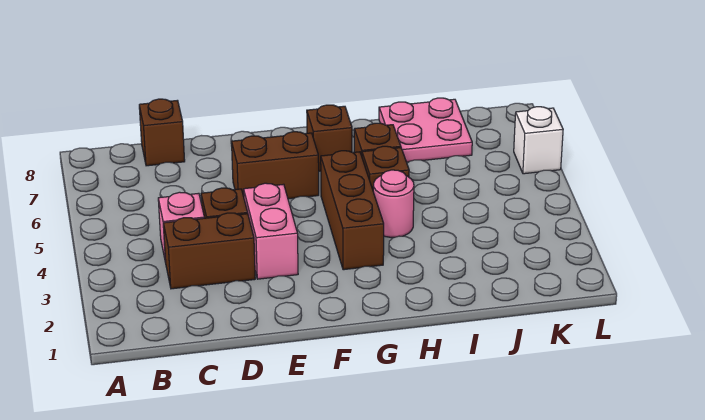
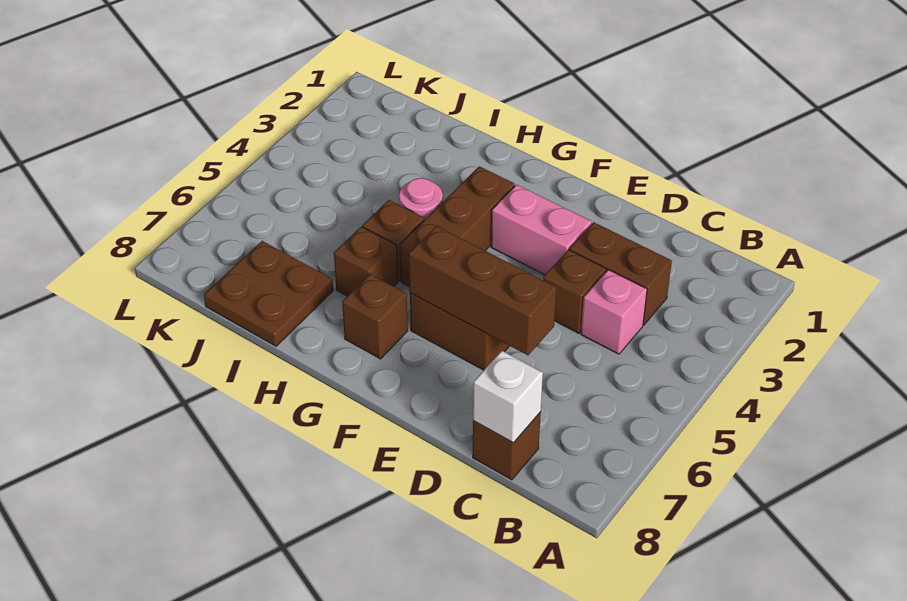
none -> brown brick D6:F6 level 2
pink brick E3:E4 level 1 -> pink brick E3:F3 level 1
pink plate I7:J8 level 1 -> brown plate I7:J8 level 1
white brick L6 level 1 -> white brick C8 level 2

